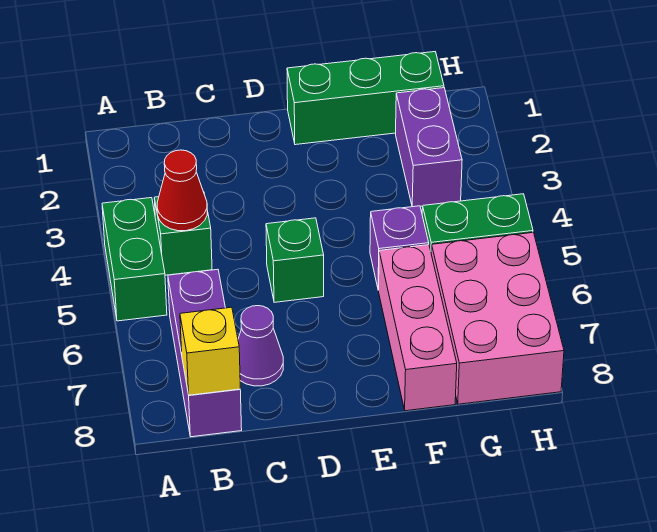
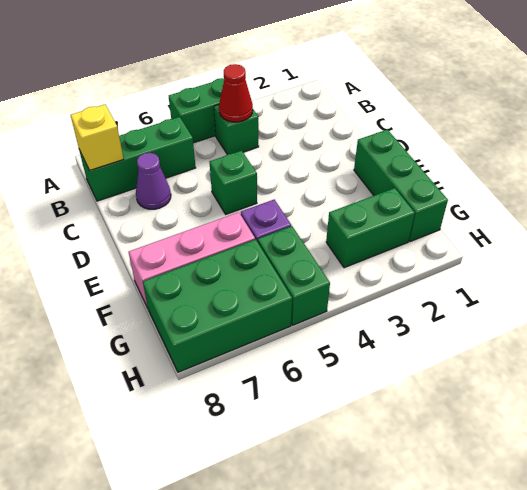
purple brick B6:B8 level 1 -> green brick B6:B8 level 1
purple brick G2:G3 level 1 -> green brick G2:G3 level 1
pink brick G6:H8 level 1 -> green brick G6:H8 level 1

